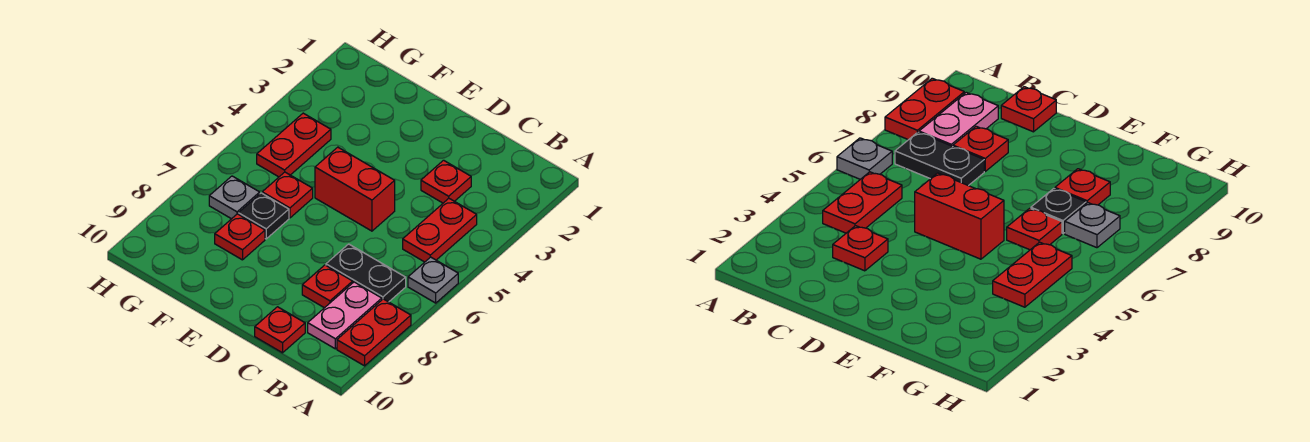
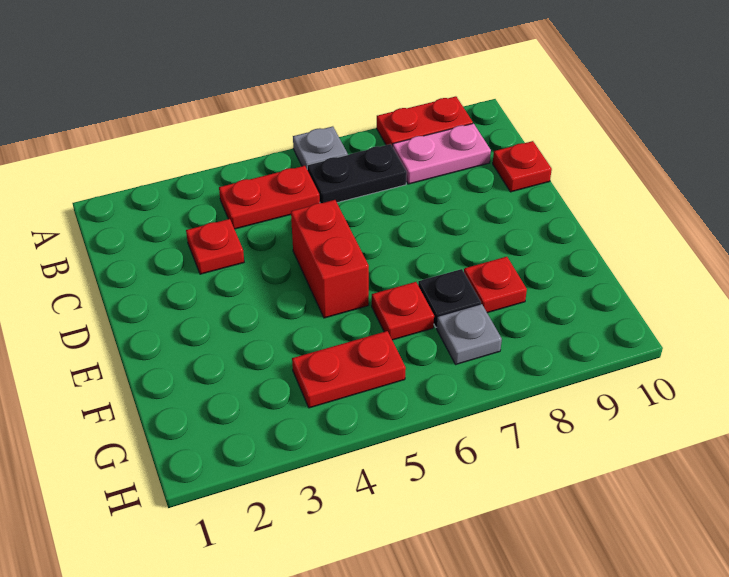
black plate B7:C7 level 1 -> black plate B6:B7 level 1
red plate C8 level 1 -> none

